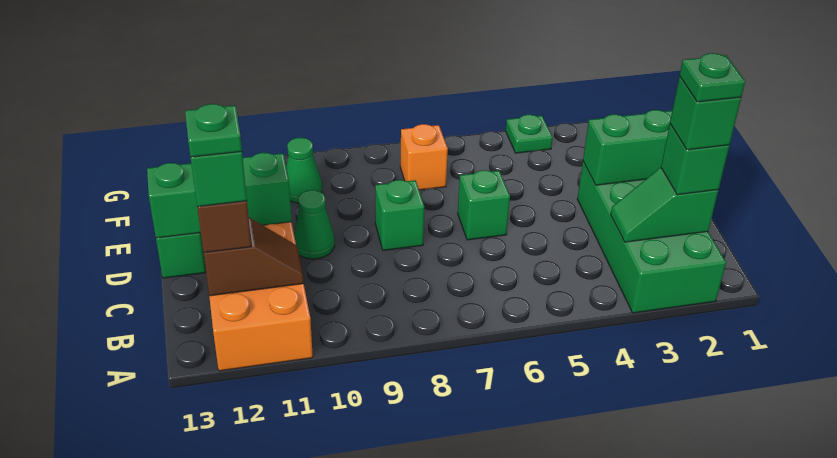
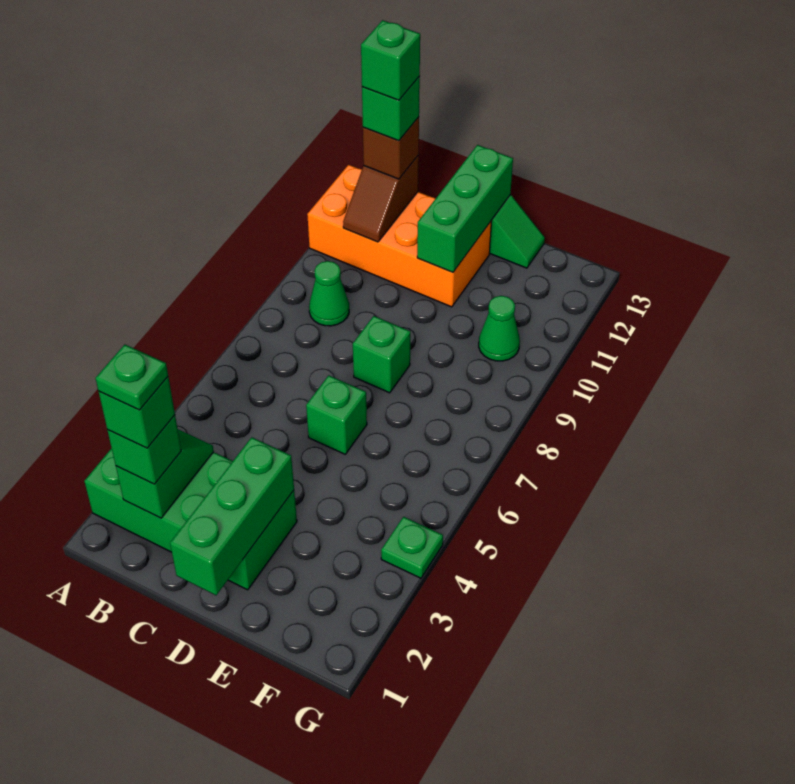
green plate B12 level 5 -> green brick B12 level 5
green cone D10 level 1 -> green cone B9 level 1
orange brick F7 level 1 -> none

